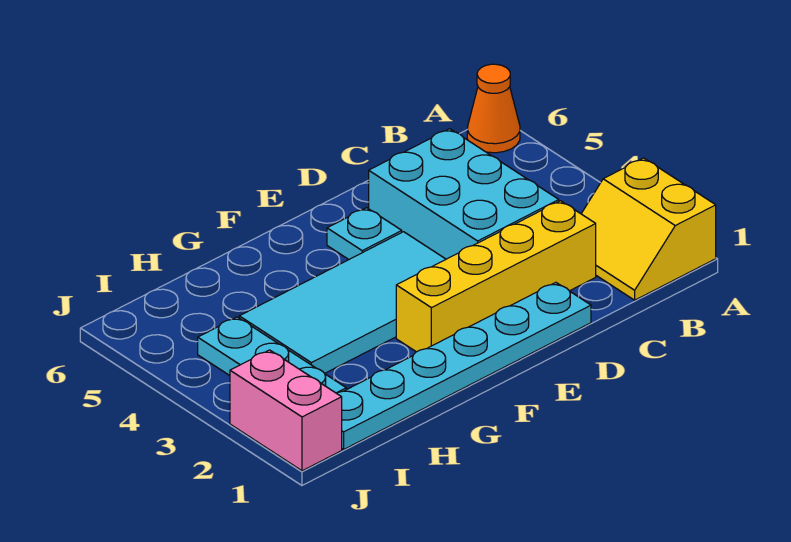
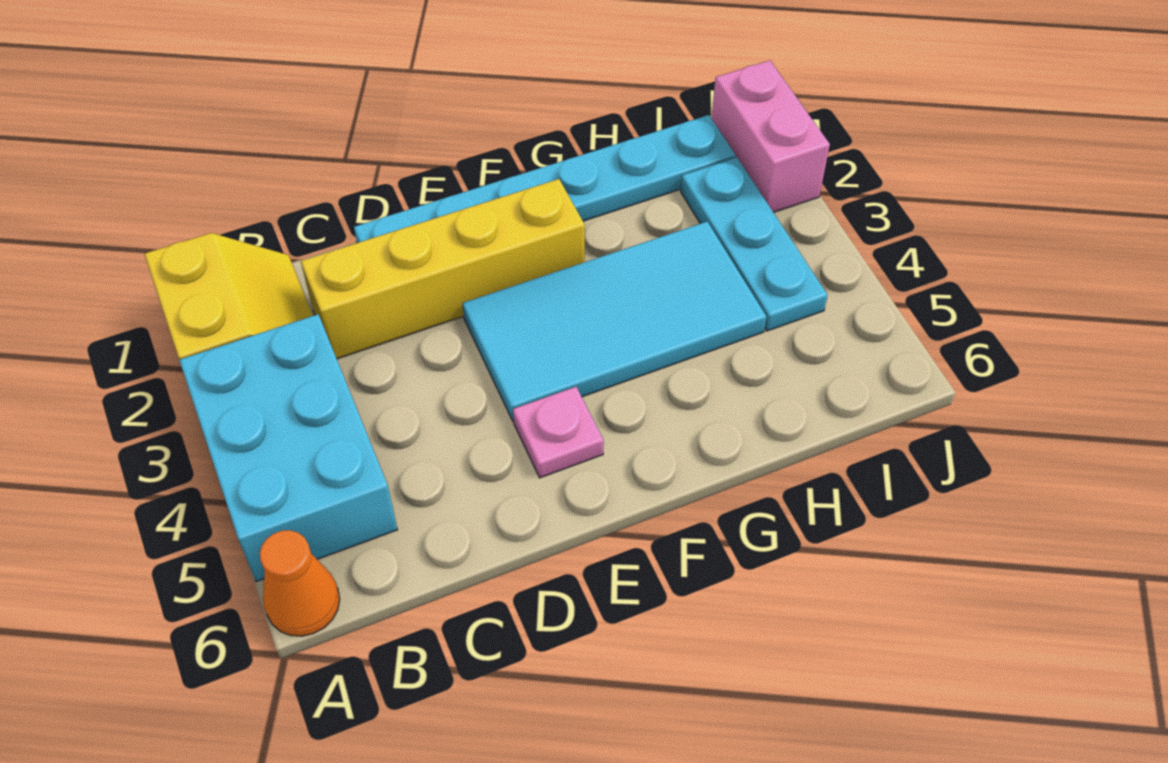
cyan brick C3:D5 level 1 -> cyan brick A3:B5 level 1
cyan plate E5 level 1 -> pink plate E5 level 1

